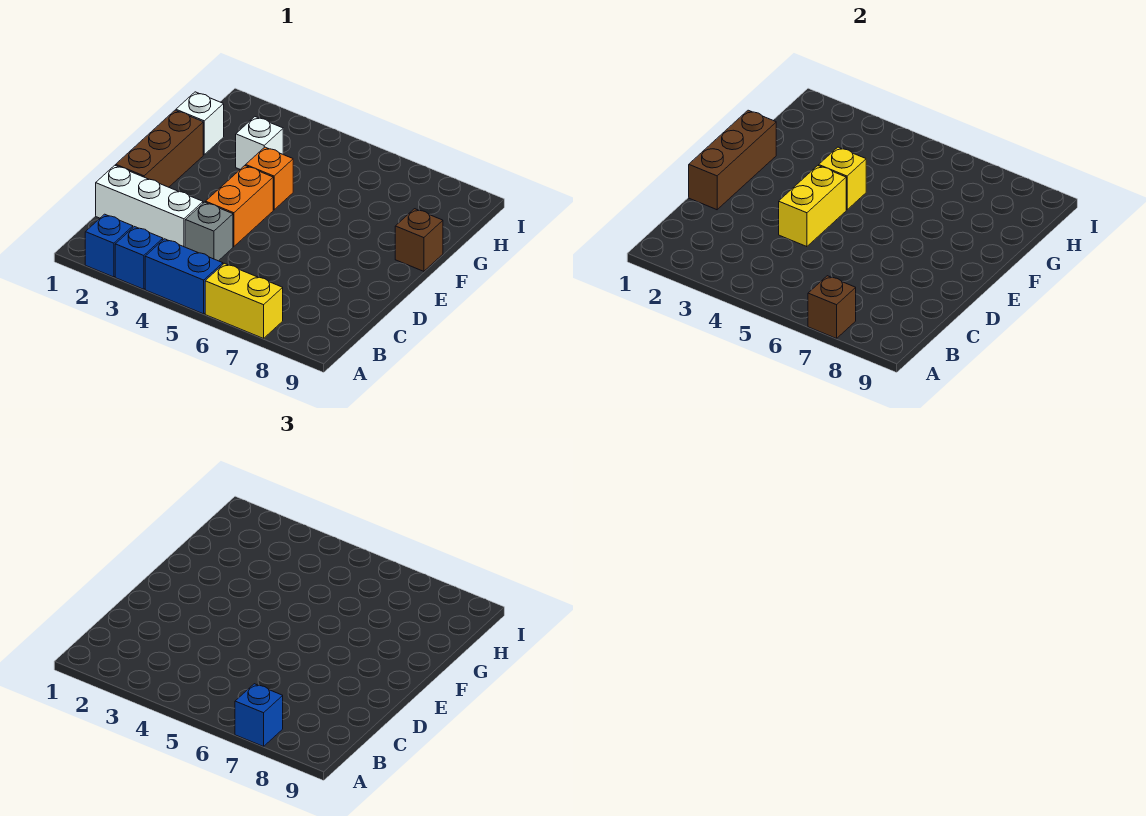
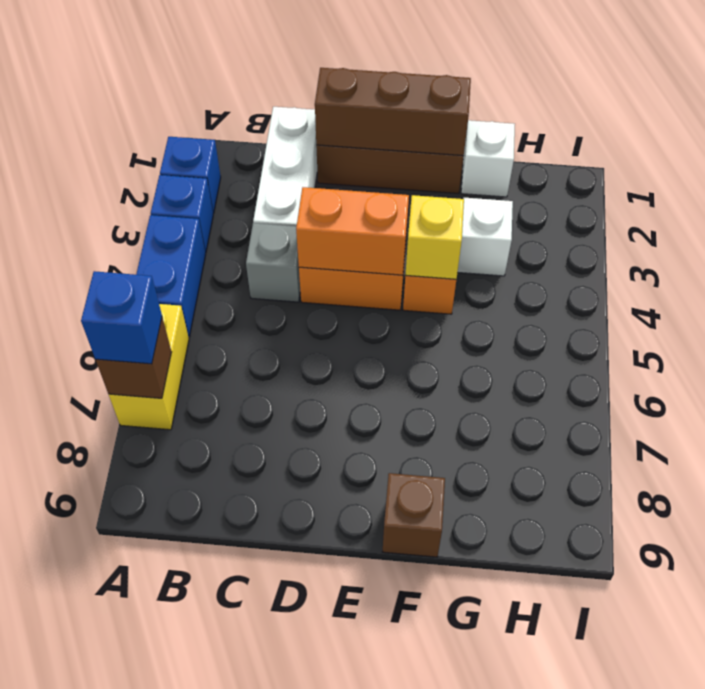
yellow brick D4:E4 level 2 -> orange brick D4:E4 level 2

